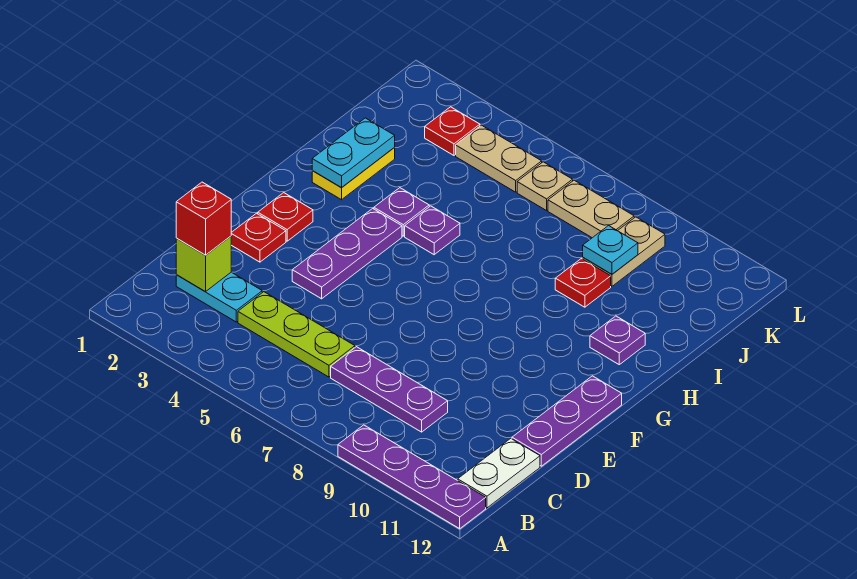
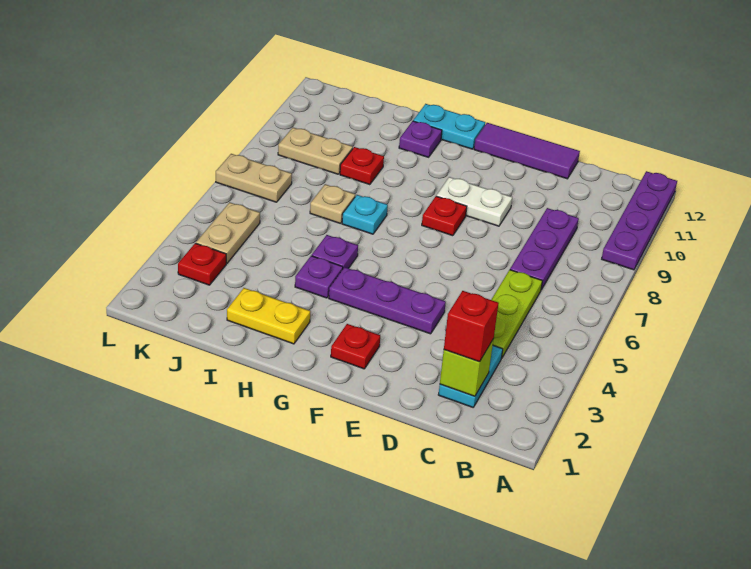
white plate B12:C12 level 1 -> white plate E9:F9 level 1
purple plate D12:F12 level 1 -> purple tile D12:F12 level 1
red plate E2 level 1 -> red plate F8 level 1
cyan plate H2:I2 level 2 -> cyan plate G12:H12 level 1
cyan plate J9 level 2 -> cyan plate H7 level 1
tan plate K6 level 1 -> tan plate I7 level 1
tan plate K7:K8 level 1 -> tan plate K7:L7 level 1

